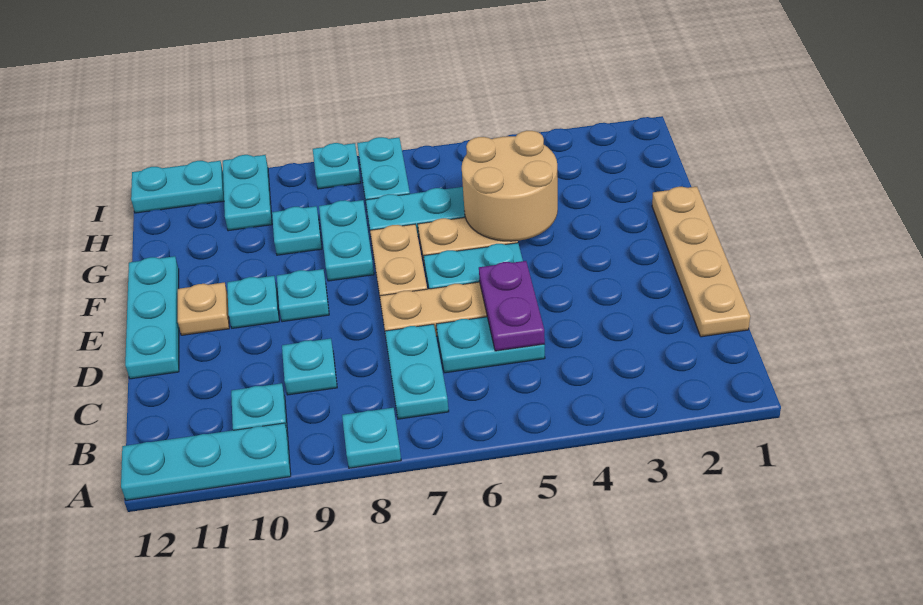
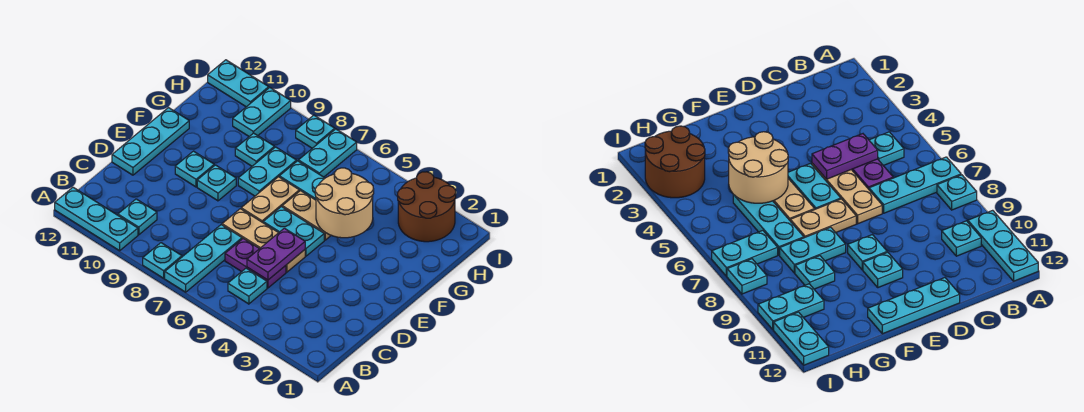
cyan plate B7:C7 level 1 -> cyan plate A7:C7 level 1
tan plate C1:F1 level 1 -> none
cyan plate C5:C6 level 1 -> purple plate C5:C6 level 1
cyan plate C9 level 1 -> cyan plate B5 level 1
tan plate E11 level 1 -> none
none -> brown round brick H2:I3 level 1

